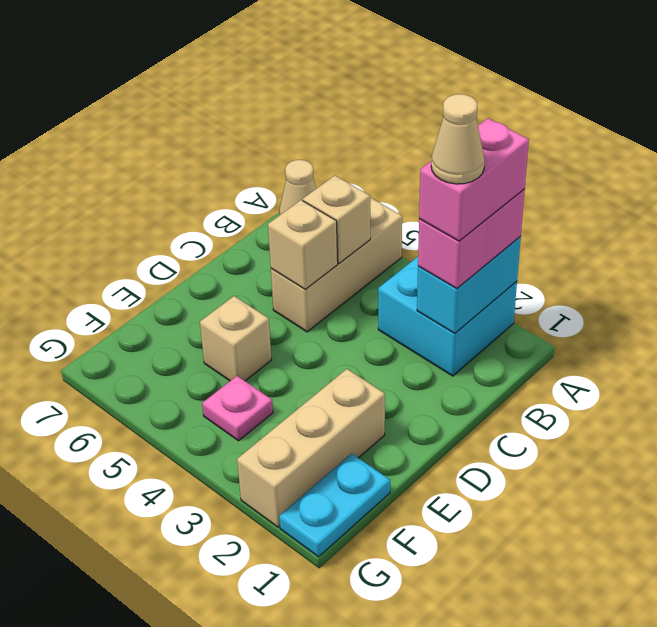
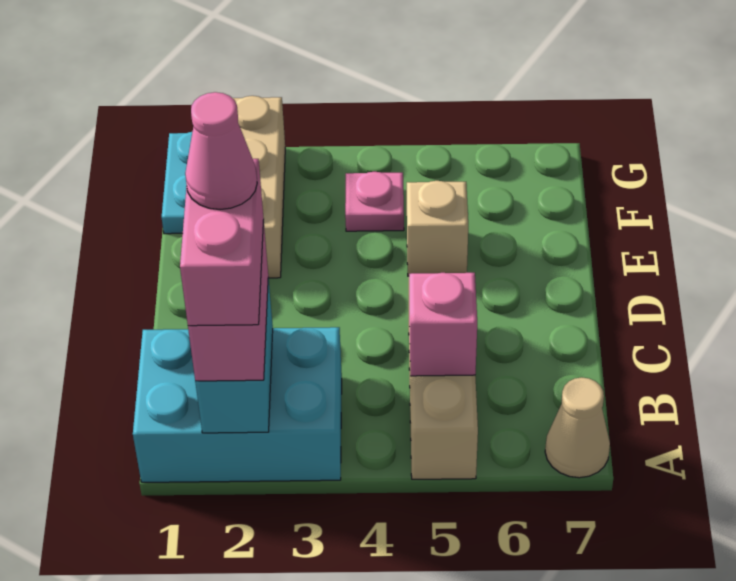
cyan brick A2:B3 level 1 -> cyan brick A1:B3 level 1
tan cone B2 level 5 -> pink cone B2 level 5
tan brick B5 level 2 -> pink brick B5 level 2
tan brick C5 level 2 -> none

